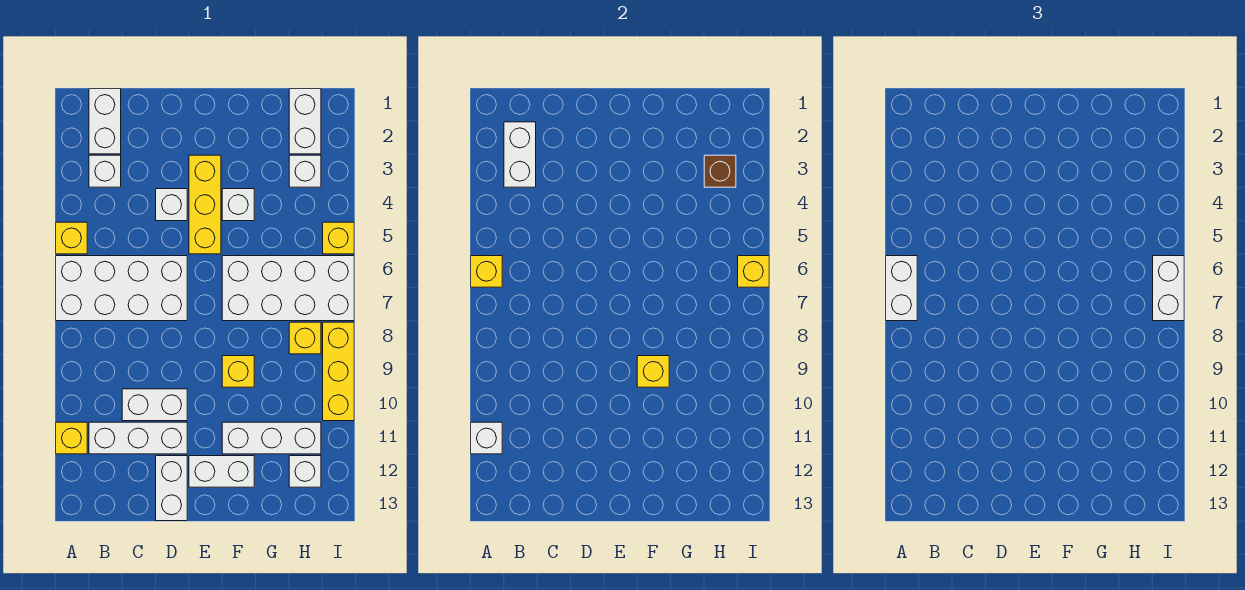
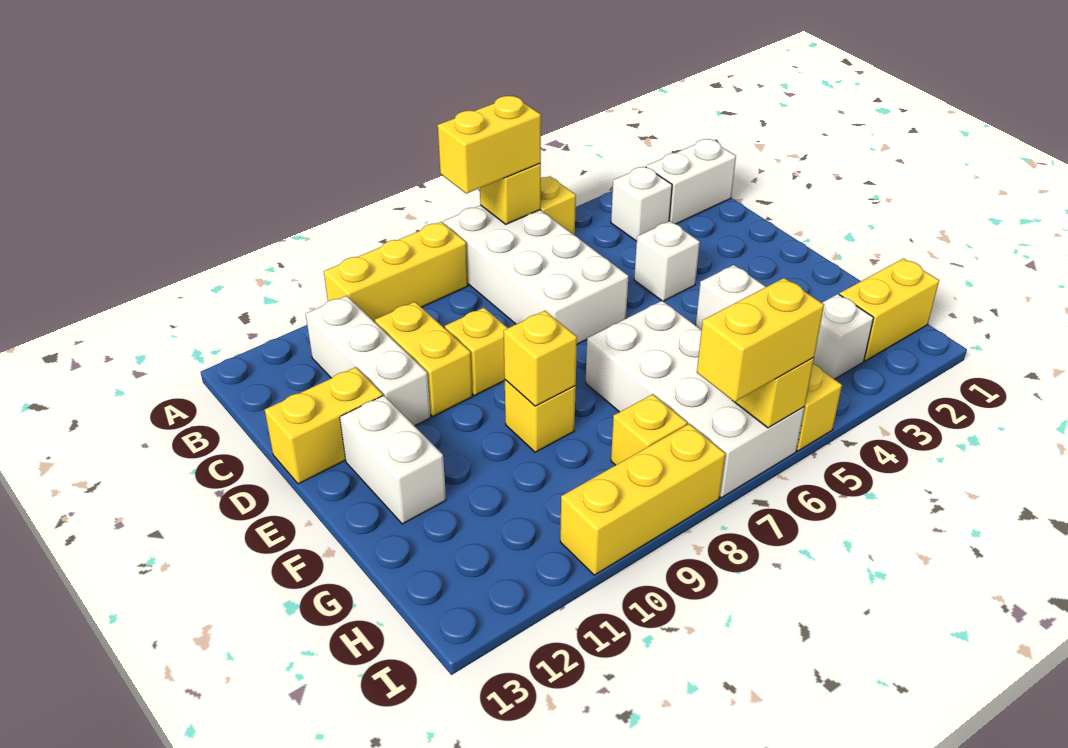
white brick A6:A7 level 3 -> yellow brick A6:A7 level 3
yellow brick A11 level 1 -> yellow brick D9 level 1
white brick A11 level 2 -> none
white brick B2:B3 level 2 -> none
white brick C10:D10 level 1 -> yellow brick C10:D10 level 1
white brick D12:D13 level 1 -> yellow brick D12:D13 level 1
yellow brick E3:E5 level 1 -> yellow brick A8:A10 level 1
white brick F11:H11 level 1 -> none
white brick H1:H2 level 1 -> yellow brick H1:H2 level 1
brown brick H3 level 2 -> none
white brick H12 level 1 -> none
white brick I6:I7 level 3 -> yellow brick I6:I7 level 3

